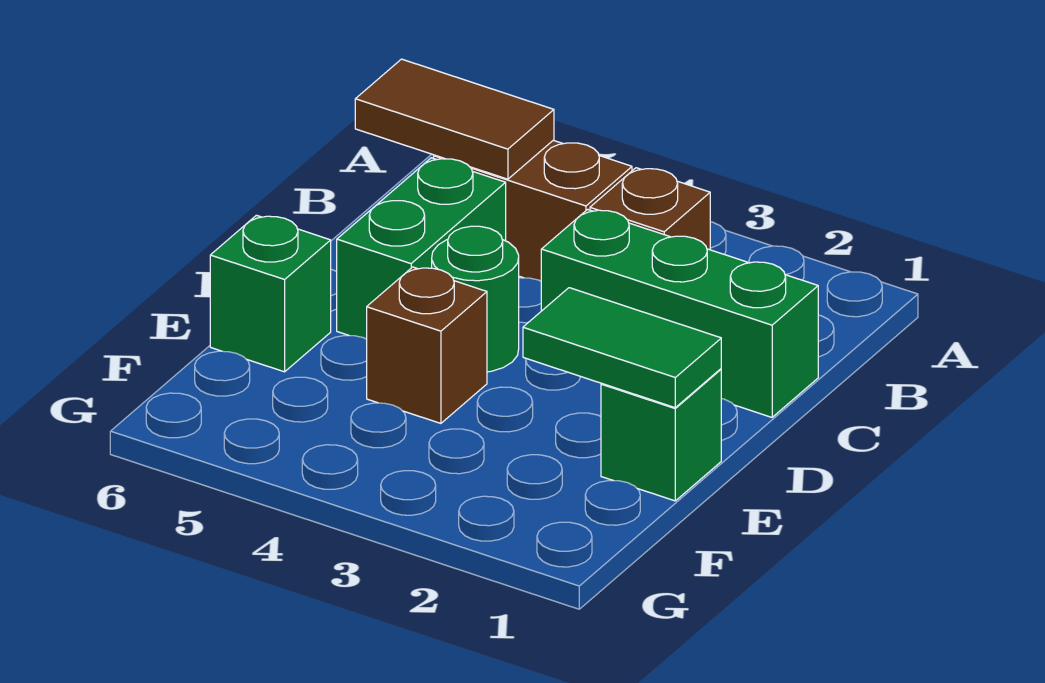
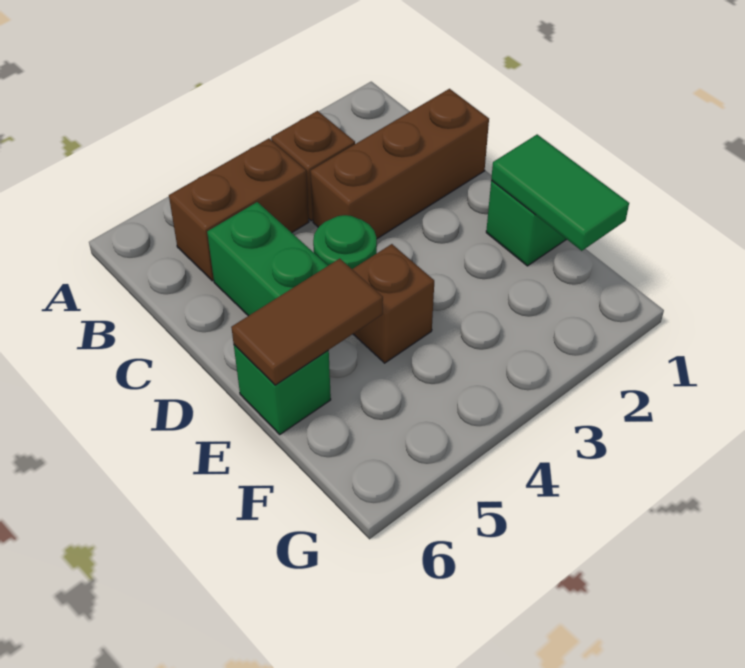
brown tile B5:B6 level 2 -> brown tile E5:E6 level 2
green brick C1:C3 level 1 -> brown brick C1:C3 level 1
green tile E1:E2 level 2 -> green tile E1:F1 level 2

